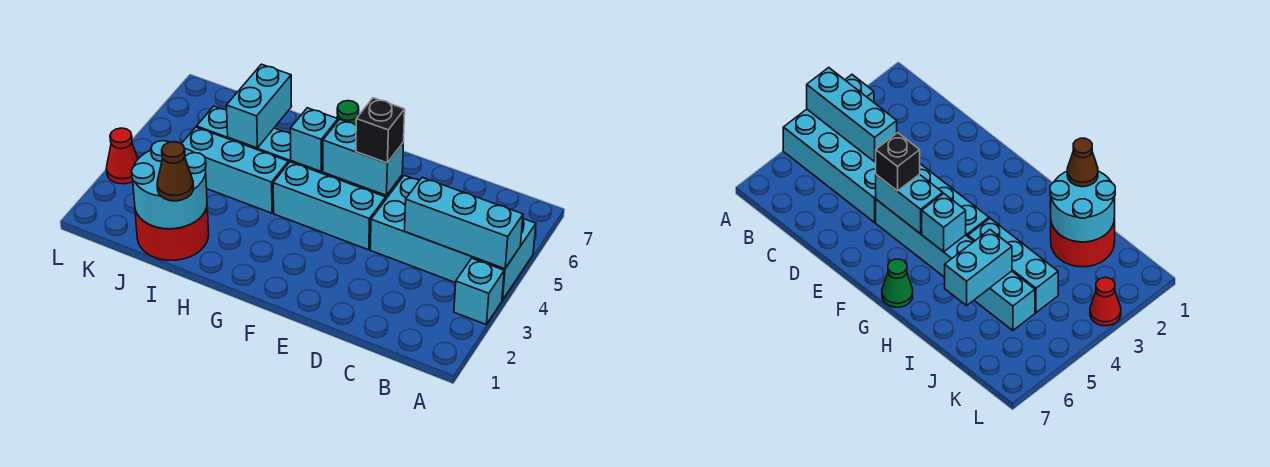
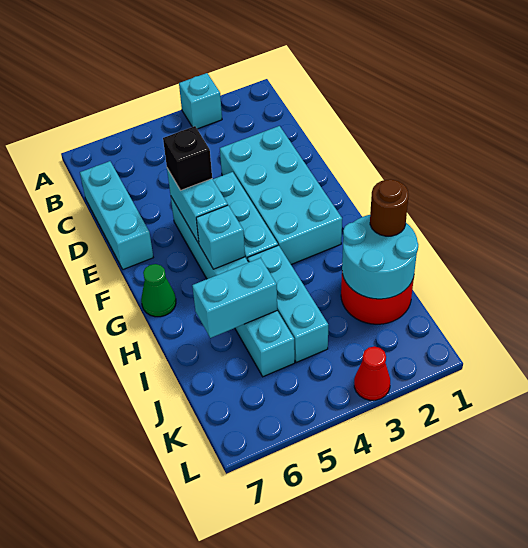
cyan brick A4:D5 level 1 -> cyan brick D2:G3 level 1
cyan brick A4:C4 level 2 -> cyan brick C7:E7 level 1
brown cone I1 level 3 -> brown round brick I1 level 3

